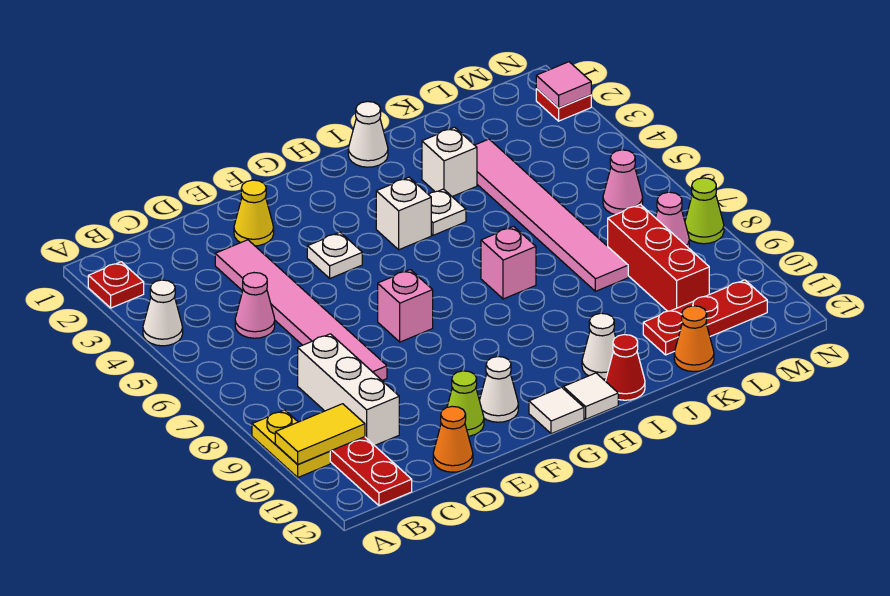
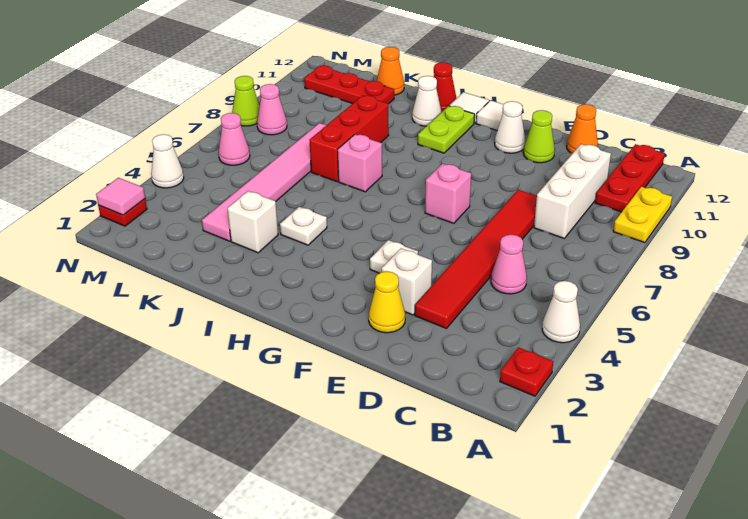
yellow tile A10:B10 level 2 -> none
pink tile D3:D8 level 1 -> red tile D3:D8 level 1
white brick H4 level 1 -> white brick E3 level 1
none -> lime plate H10:H11 level 1
white cone I1 level 1 -> white cone N4 level 1
red brick L8:L10 level 1 -> red brick J7:J9 level 1

